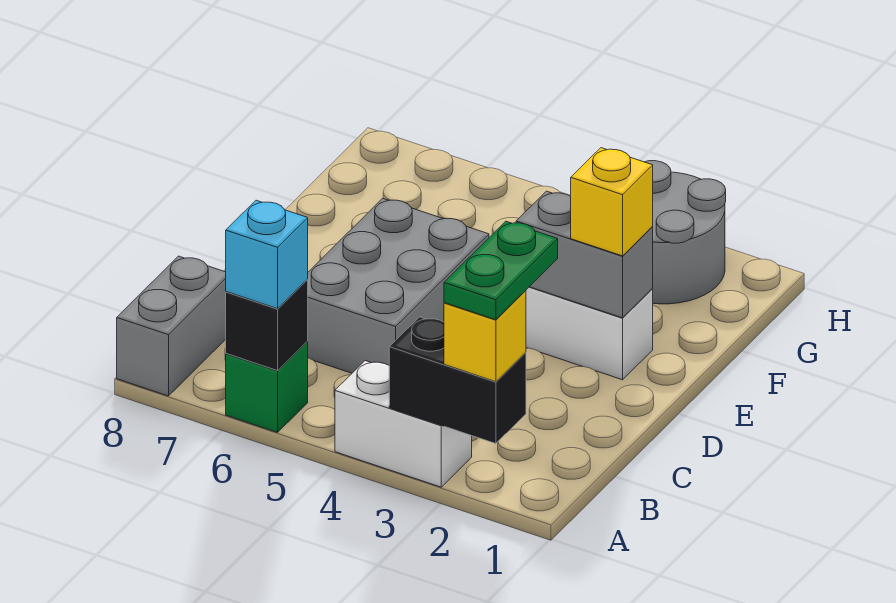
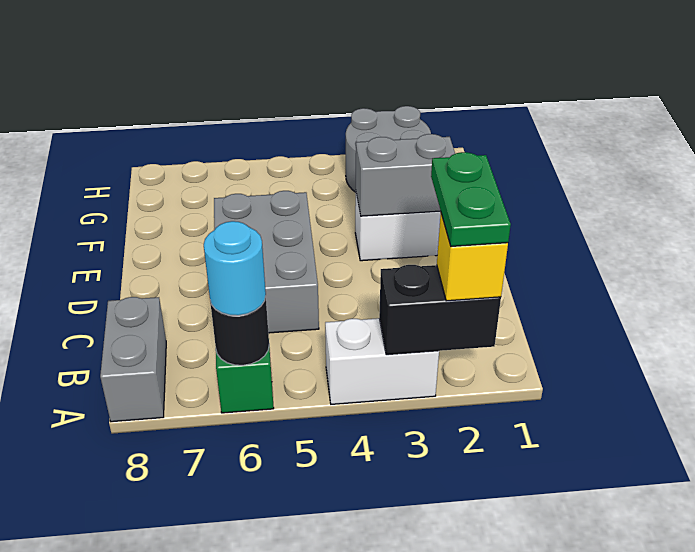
black brick A6 level 2 -> black round brick A6 level 2
cyan brick A6 level 3 -> cyan round brick A6 level 3
yellow brick E2 level 3 -> none

